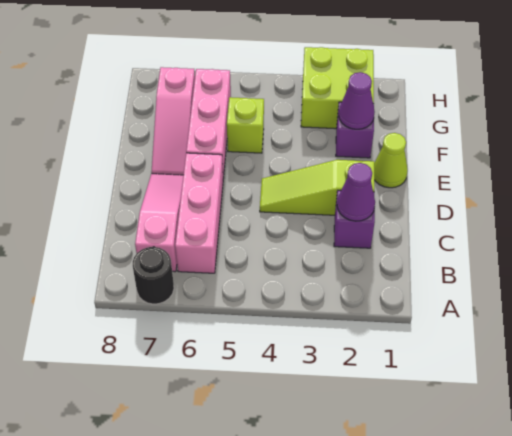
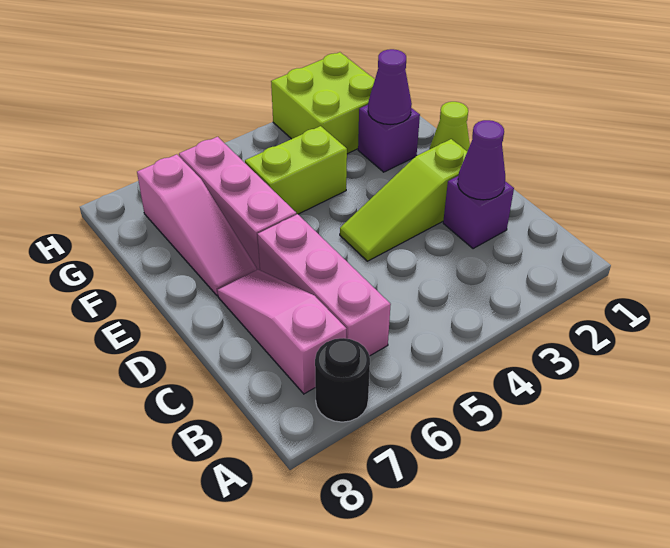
lime brick F5 level 1 -> lime brick F4:F5 level 1

